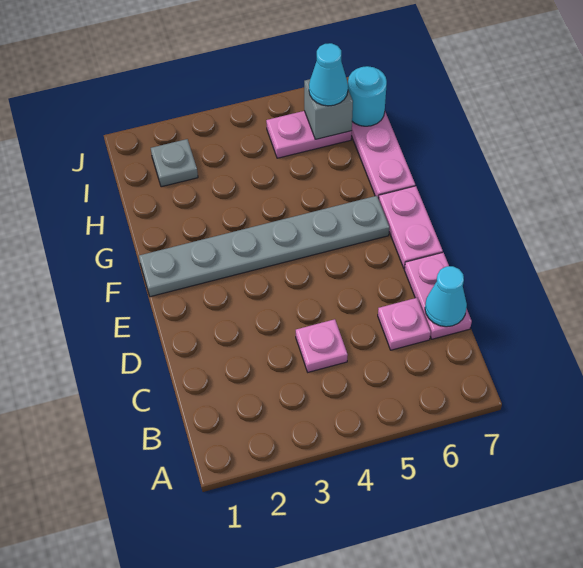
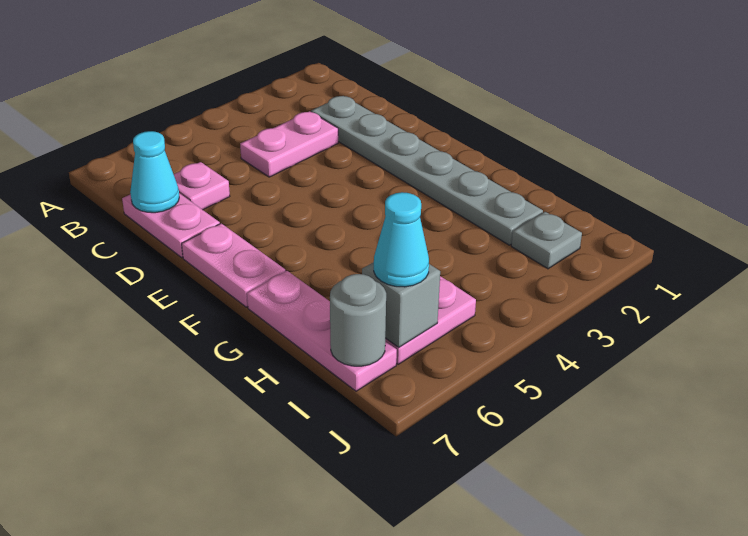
pink plate C4 level 1 -> pink plate C3:C4 level 1
grey plate F1:F6 level 1 -> grey plate C2:H2 level 1
cyan round brick I7 level 2 -> grey round brick I7 level 2

